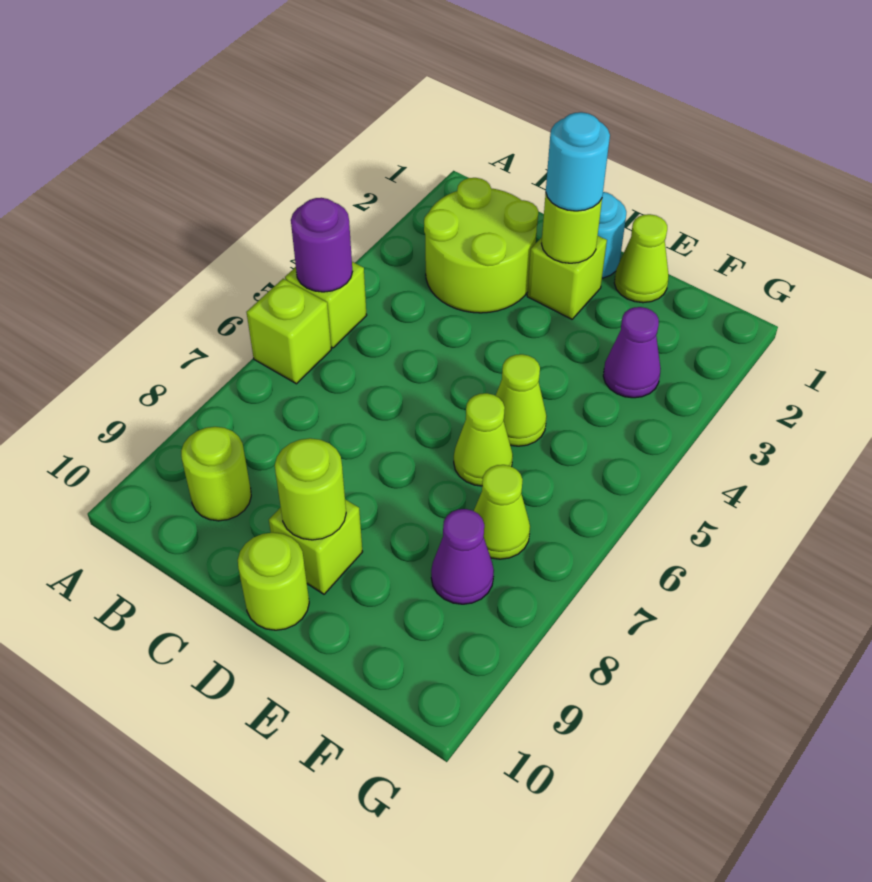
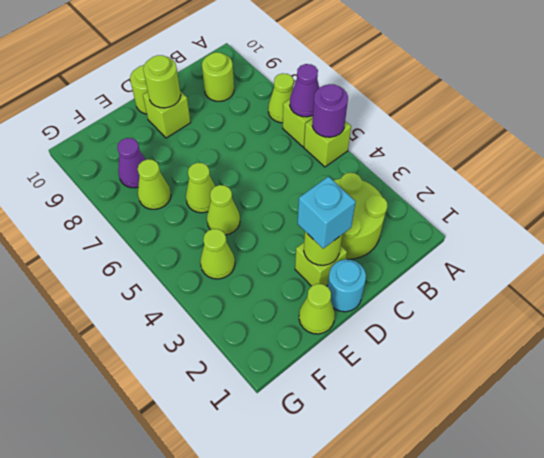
none -> lime cone A7 level 1
cyan round brick D2 level 3 -> cyan brick D2 level 3
purple cone F3 level 1 -> purple cone A6 level 2
none -> lime cone F4 level 1

